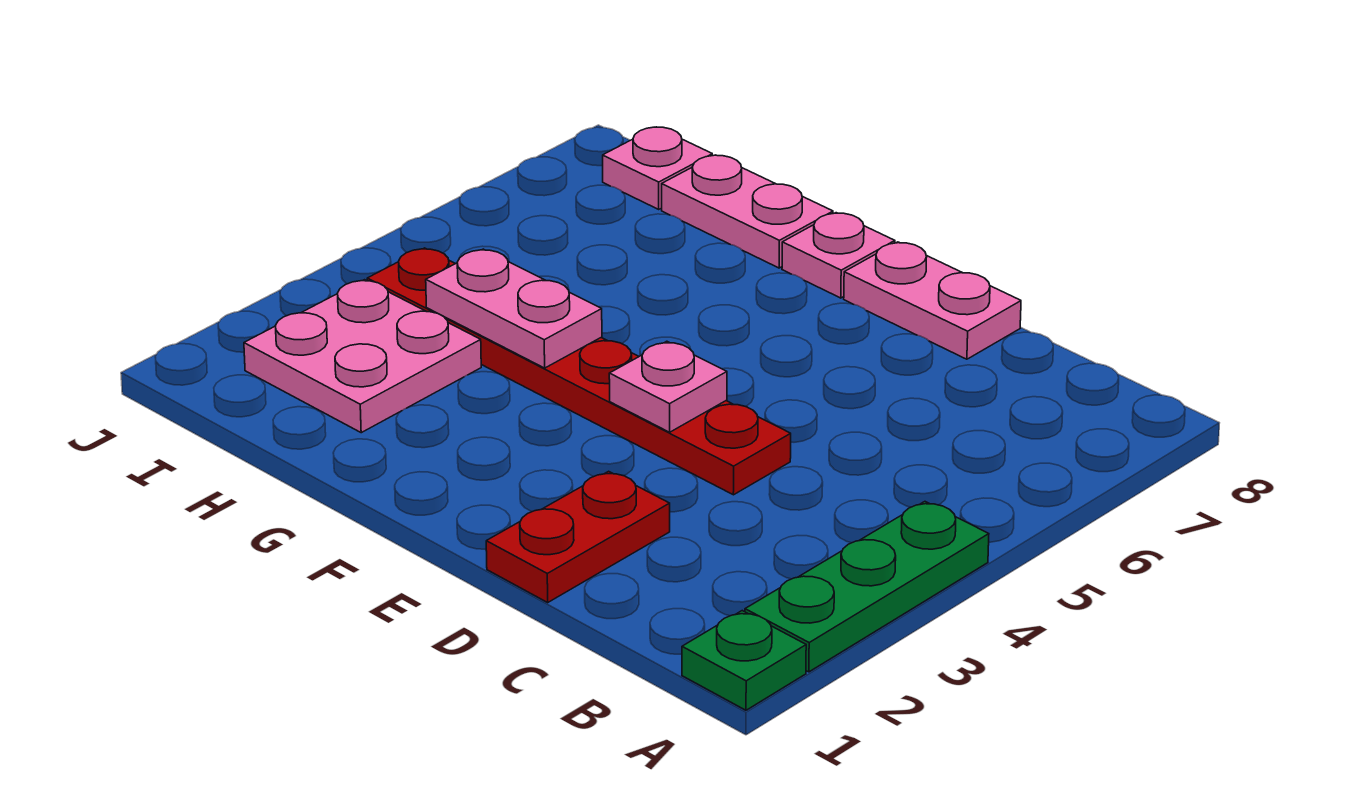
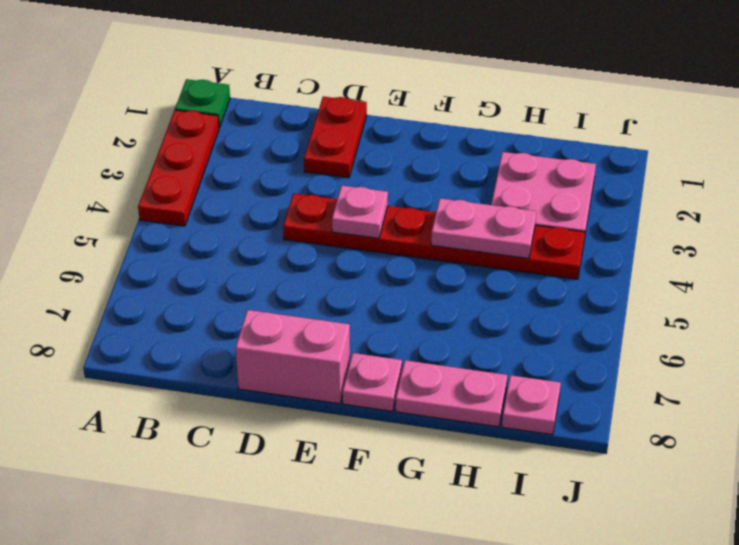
green plate A2:A4 level 1 -> red plate A2:A4 level 1
pink plate D8:E8 level 1 -> pink brick D8:E8 level 1

